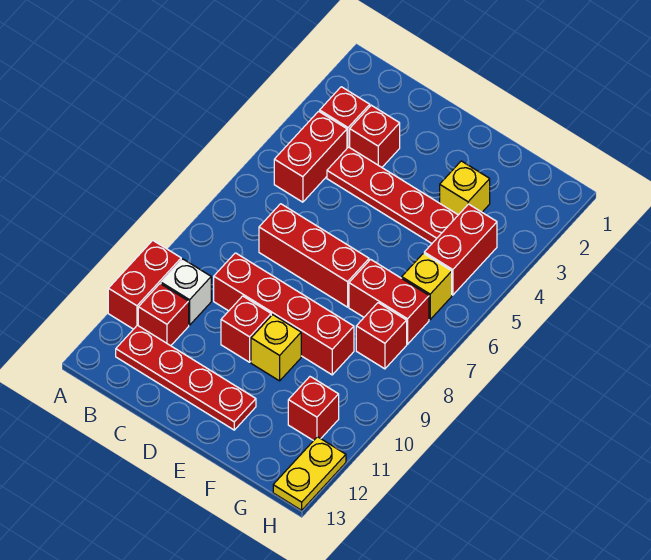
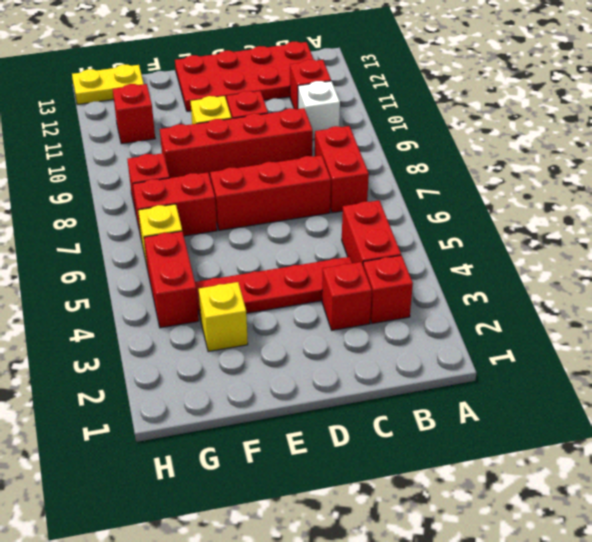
red brick A10:A11 level 1 -> red brick B7:B8 level 1
red plate B12:E12 level 1 -> red plate B12:E13 level 1
yellow plate H12:H13 level 1 -> yellow plate G13:H13 level 1

